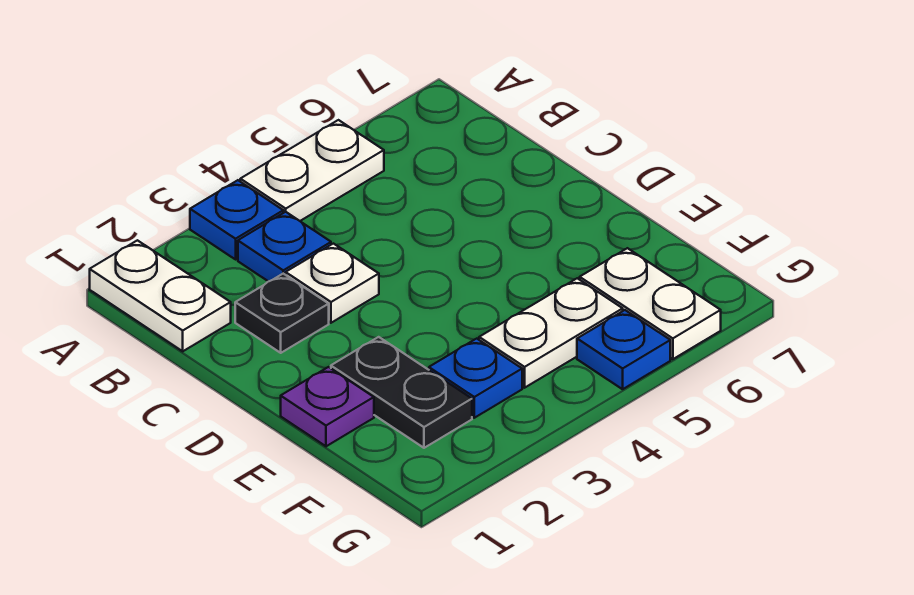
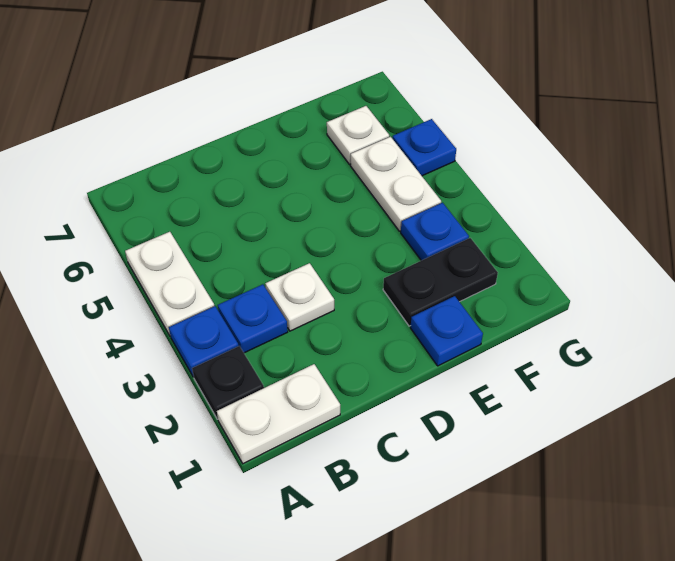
black plate C2 level 1 -> black plate A2 level 1
purple plate E1 level 1 -> blue plate E1 level 1
white plate F6:G6 level 1 -> white plate F6 level 1

